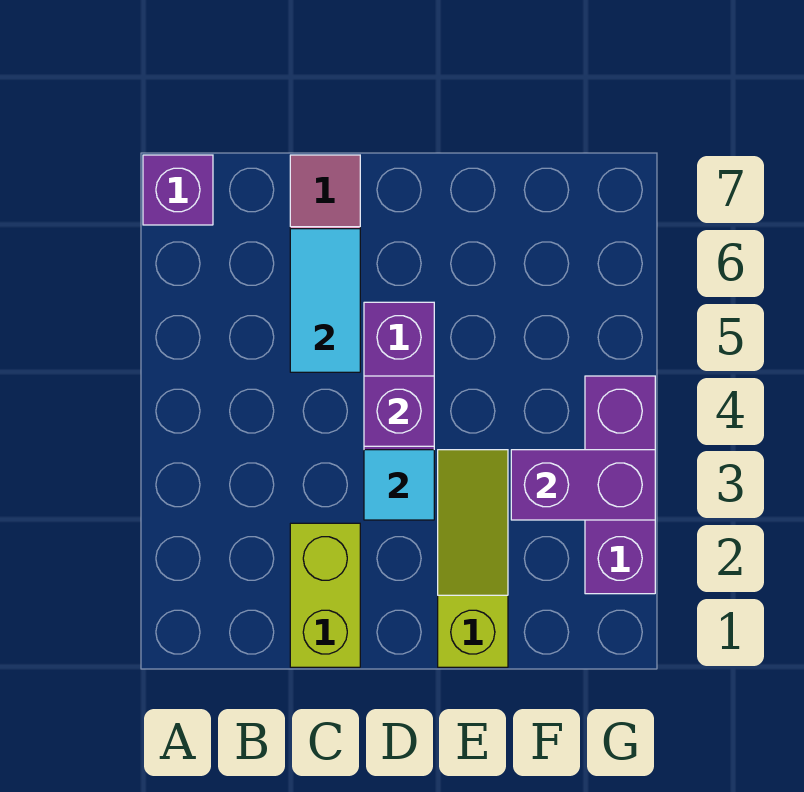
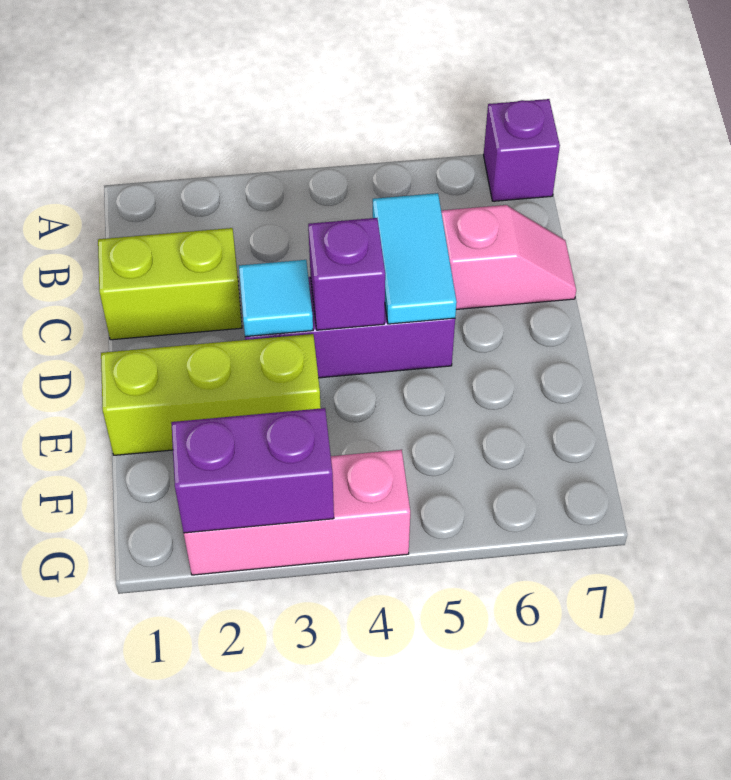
cyan tile C5:C6 level 2 -> cyan tile C5:D5 level 2
lime slope E1:E3 level 1 top 1 -> lime brick E1:E3 level 1
purple brick F3:G3 level 2 -> purple brick G2:G3 level 2
purple brick G2:G4 level 1 -> pink brick G2:G4 level 1

